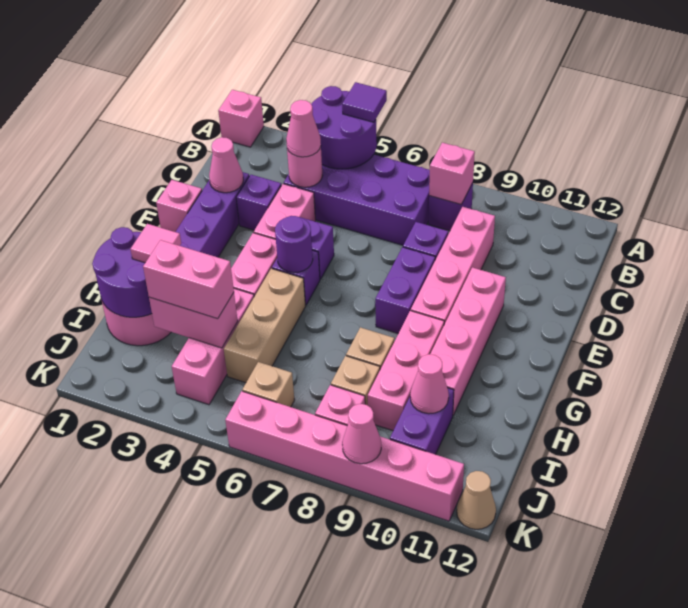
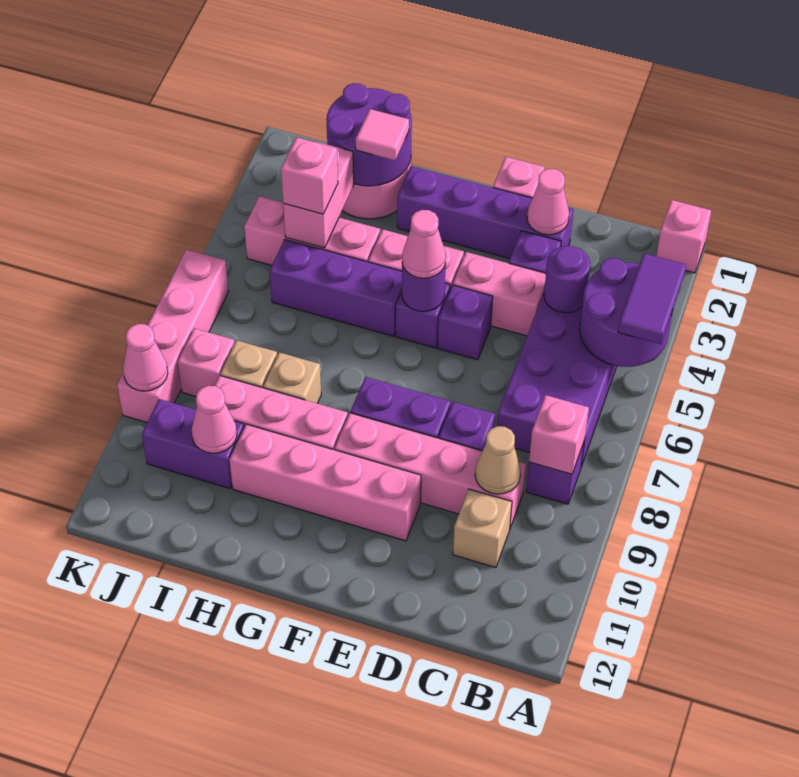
purple tile A5 level 3 -> purple tile A4:A5 level 3
pink round brick C4 level 2 -> purple round brick C4 level 2
pink cone C4 level 3 -> pink cone F5 level 3
tan brick G5:I5 level 1 -> purple brick G5:I5 level 1
pink brick I3:I4 level 3 -> pink brick I4 level 3
tan brick J6 level 1 -> tan brick C10 level 1
pink brick K6:K11 level 1 -> pink brick K6:K9 level 1
tan cone K12 level 1 -> tan cone C9 level 2

